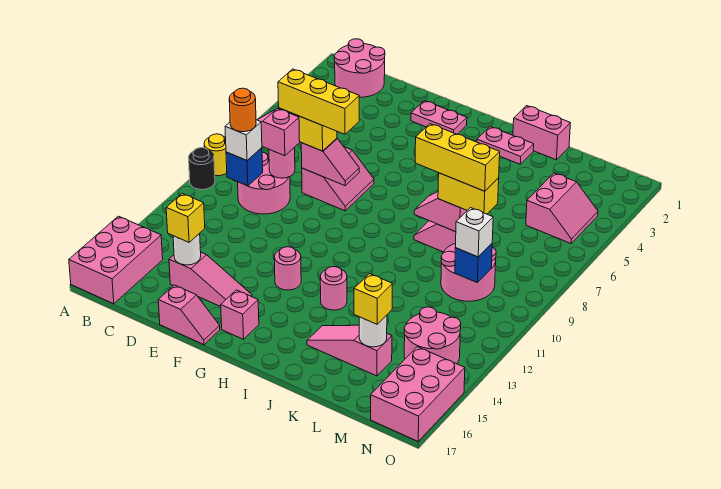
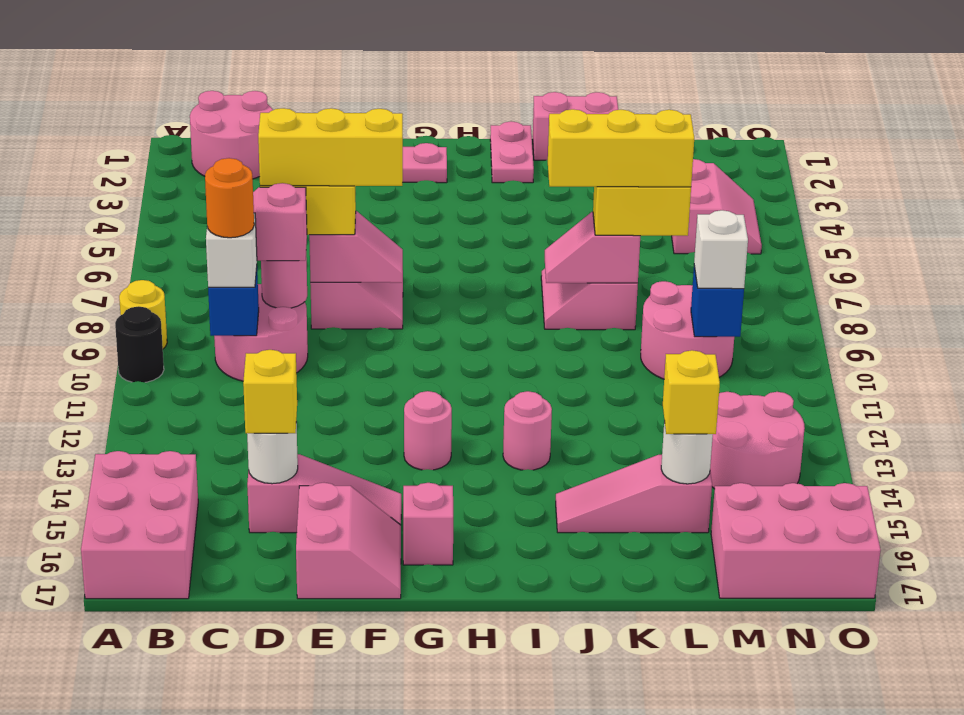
pink slope E17:F17 level 1 top E -> pink slope E16:F17 level 1 top E
pink plate I2:J2 level 1 -> pink plate I1:I2 level 1
pink brick N15:O17 level 1 -> pink brick M16:O17 level 1

